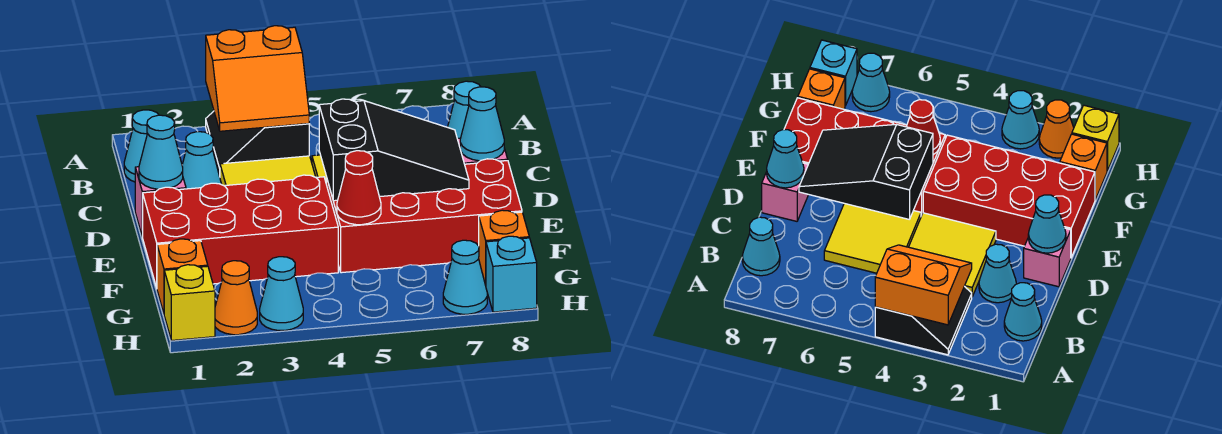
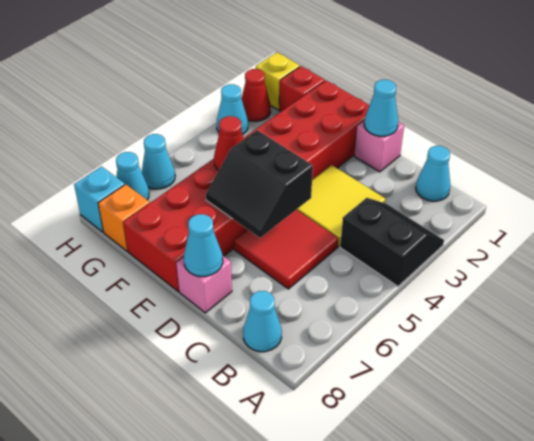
orange slope A3:B4 level 2 top A -> none
cyan cone C2 level 1 -> cyan cone H6 level 1
yellow tile C5:D6 level 1 -> red tile C5:D6 level 1
black slope D5:E7 level 2 top 5 -> black slope D5:E6 level 2 top 5
orange brick G1 level 1 -> red brick G1 level 1
orange cone H2 level 1 -> red cone H2 level 1

